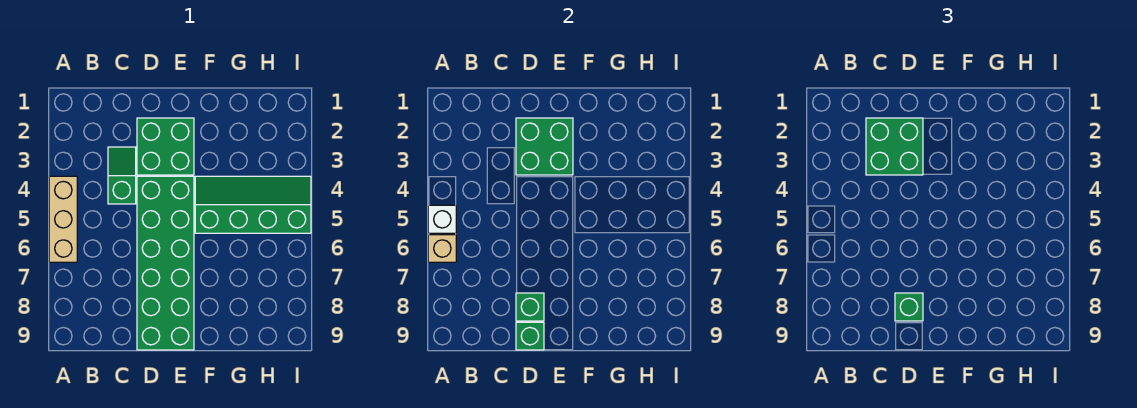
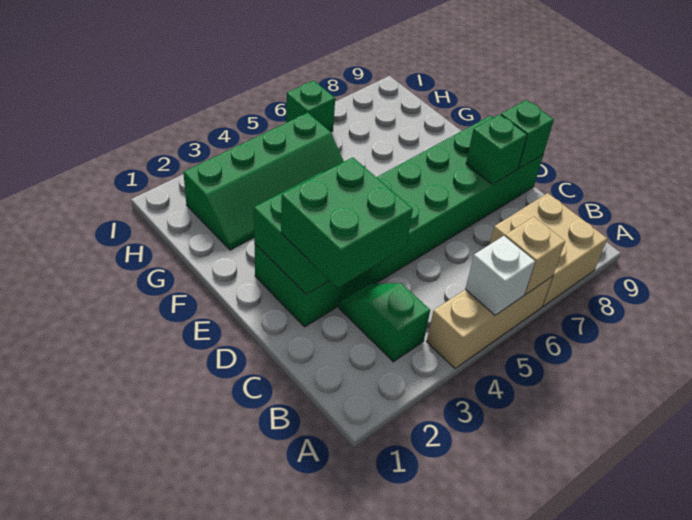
none -> tan brick A7:B8 level 1
green slope C3:C4 level 1 top 4 -> green slope B3:C3 level 1 top B
green brick D8 level 3 -> green brick I6 level 1
green slope F4:I5 level 1 top 5 -> green slope G2:H5 level 1 top H

